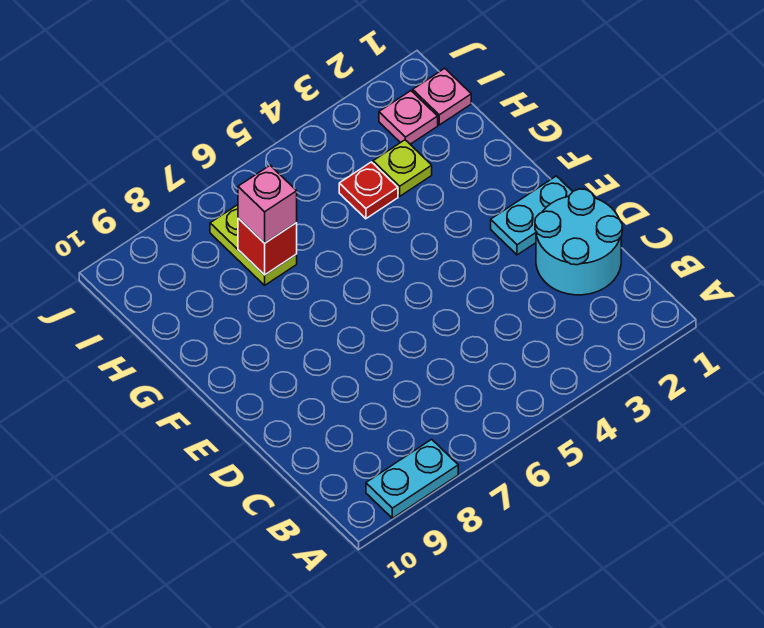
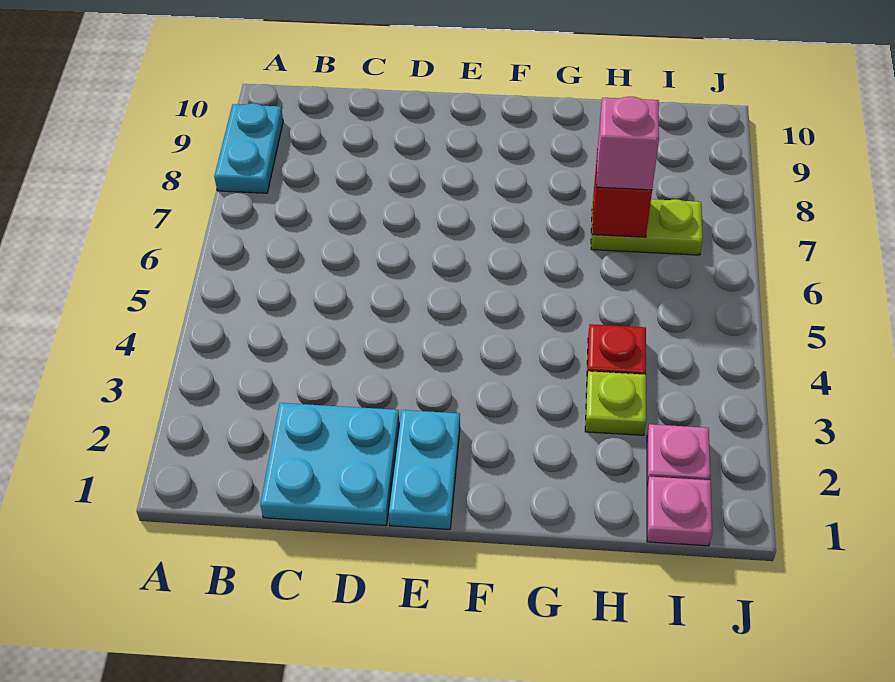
cyan round brick C1:D2 level 1 -> cyan plate C1:D2 level 1

